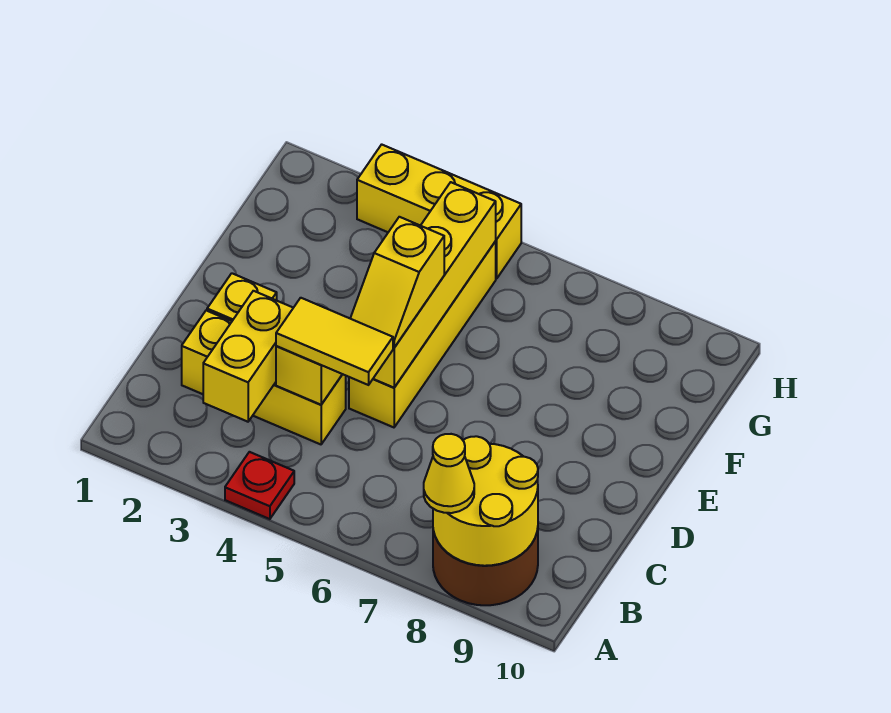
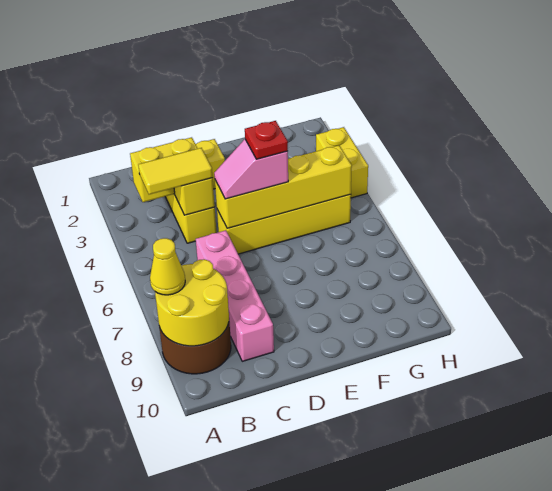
red plate A4 level 1 -> red plate E5 level 4
yellow tile C4:C5 level 3 -> yellow tile B4:C4 level 3
none -> pink brick C6:C9 level 1
yellow slope D5:E5 level 3 top E -> pink slope D5:E5 level 3 top E
yellow brick H3:H5 level 1 -> yellow brick H3:H4 level 1

